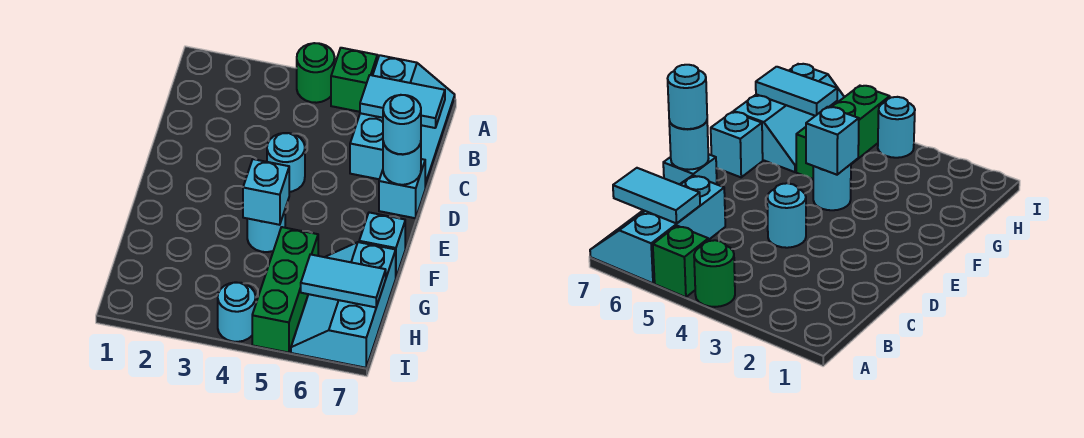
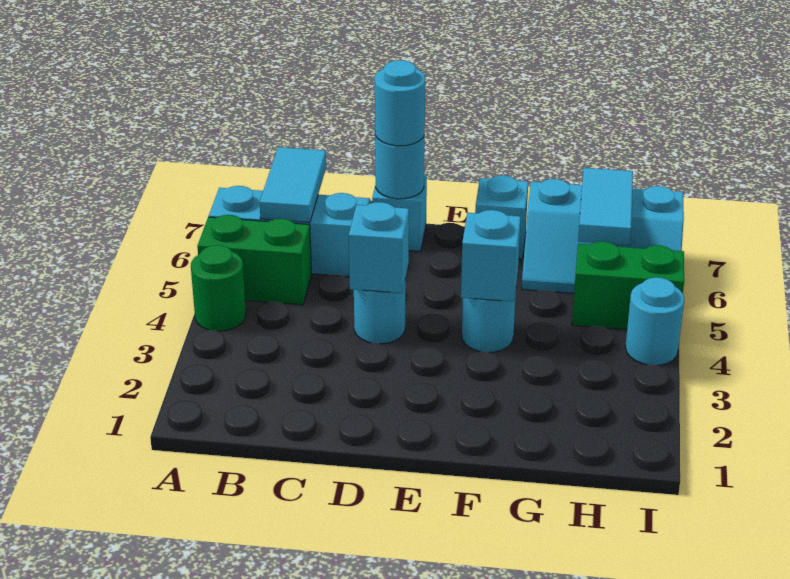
green brick A5 level 1 -> green brick A5:B5 level 1
none -> cyan brick D4 level 2
green brick G5:I5 level 1 -> green brick H5:I5 level 1

